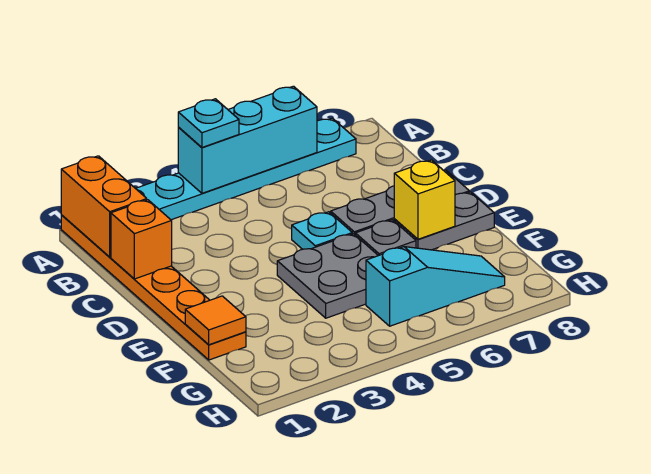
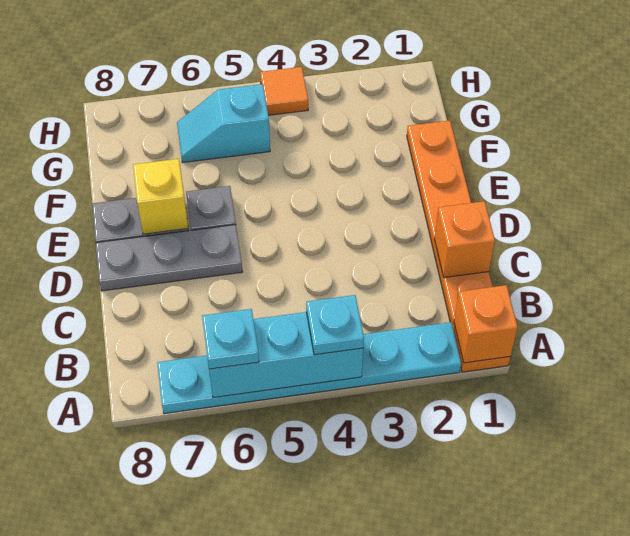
orange brick A1:B1 level 2 -> orange brick A1 level 2
cyan plate D5 level 1 -> cyan plate A6 level 3
grey plate E4:F5 level 1 -> none
orange tile F1 level 2 -> orange tile H4 level 1
cyan slope G5:G7 level 1 top 5 -> cyan slope G5:G6 level 1 top 5

